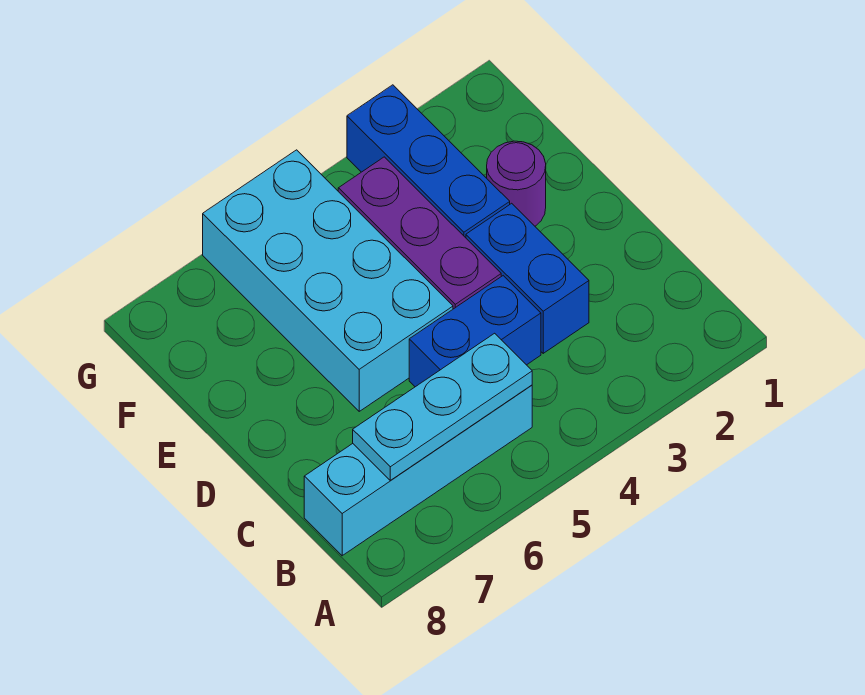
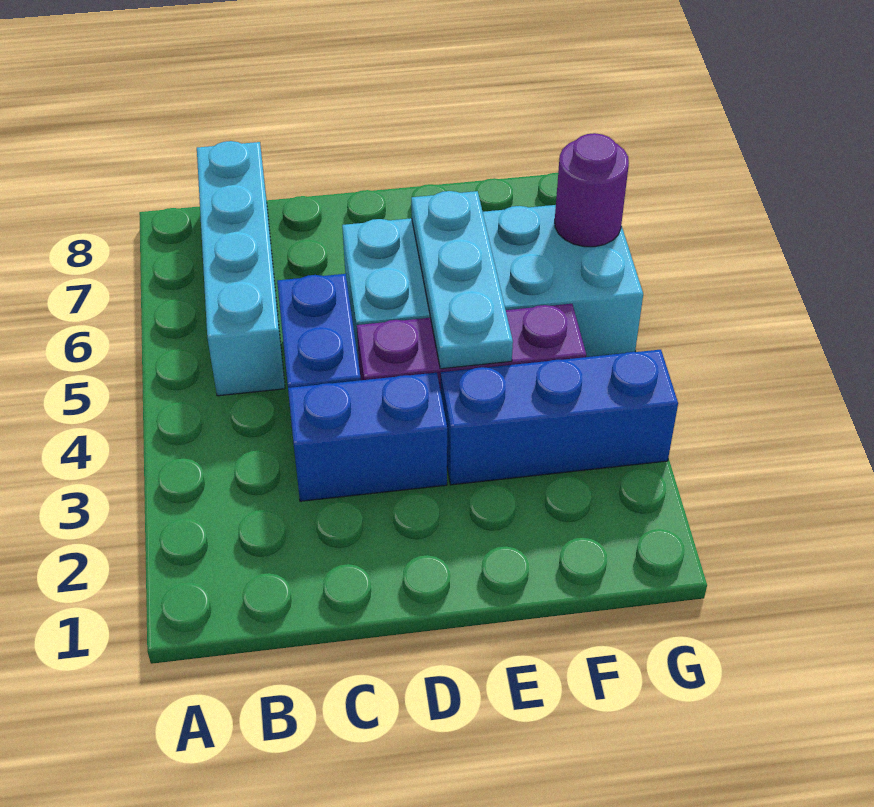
cyan plate B5:B7 level 2 -> cyan plate E4:E6 level 2
purple round brick E2 level 1 -> purple round brick G6 level 2

